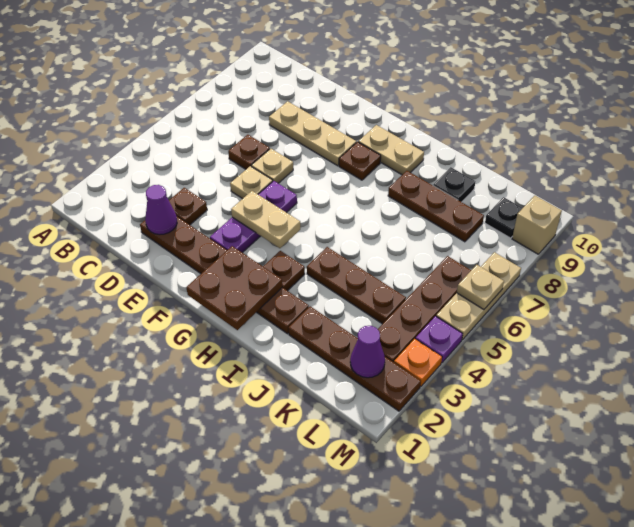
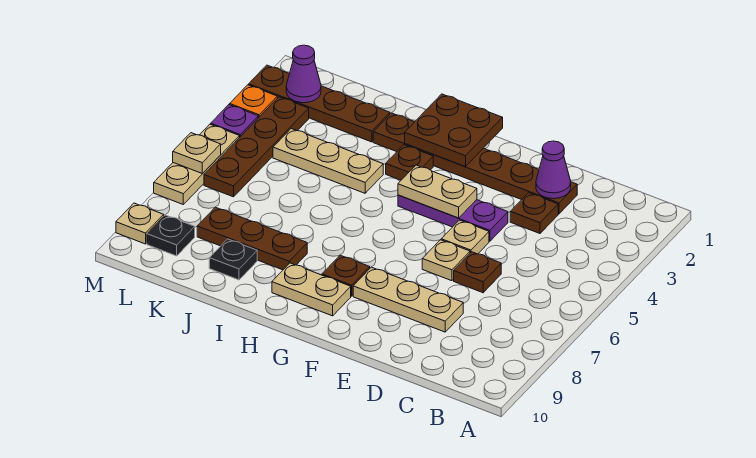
purple plate F3:F5 level 1 -> purple plate E4:G4 level 1
brown plate I4:K4 level 1 -> tan plate I4:K4 level 1
tan brick M9 level 1 -> tan plate M9 level 1

